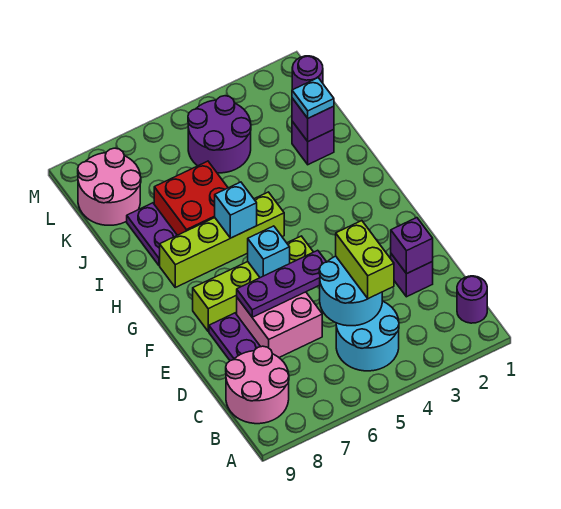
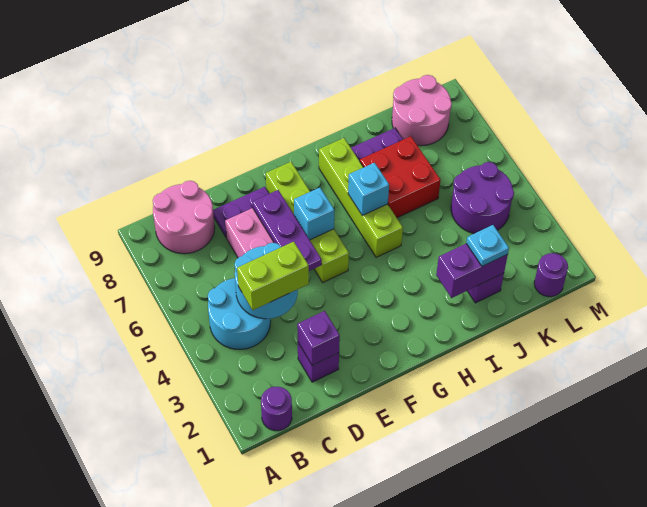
purple brick J2 level 2 -> purple brick I2:J2 level 2

